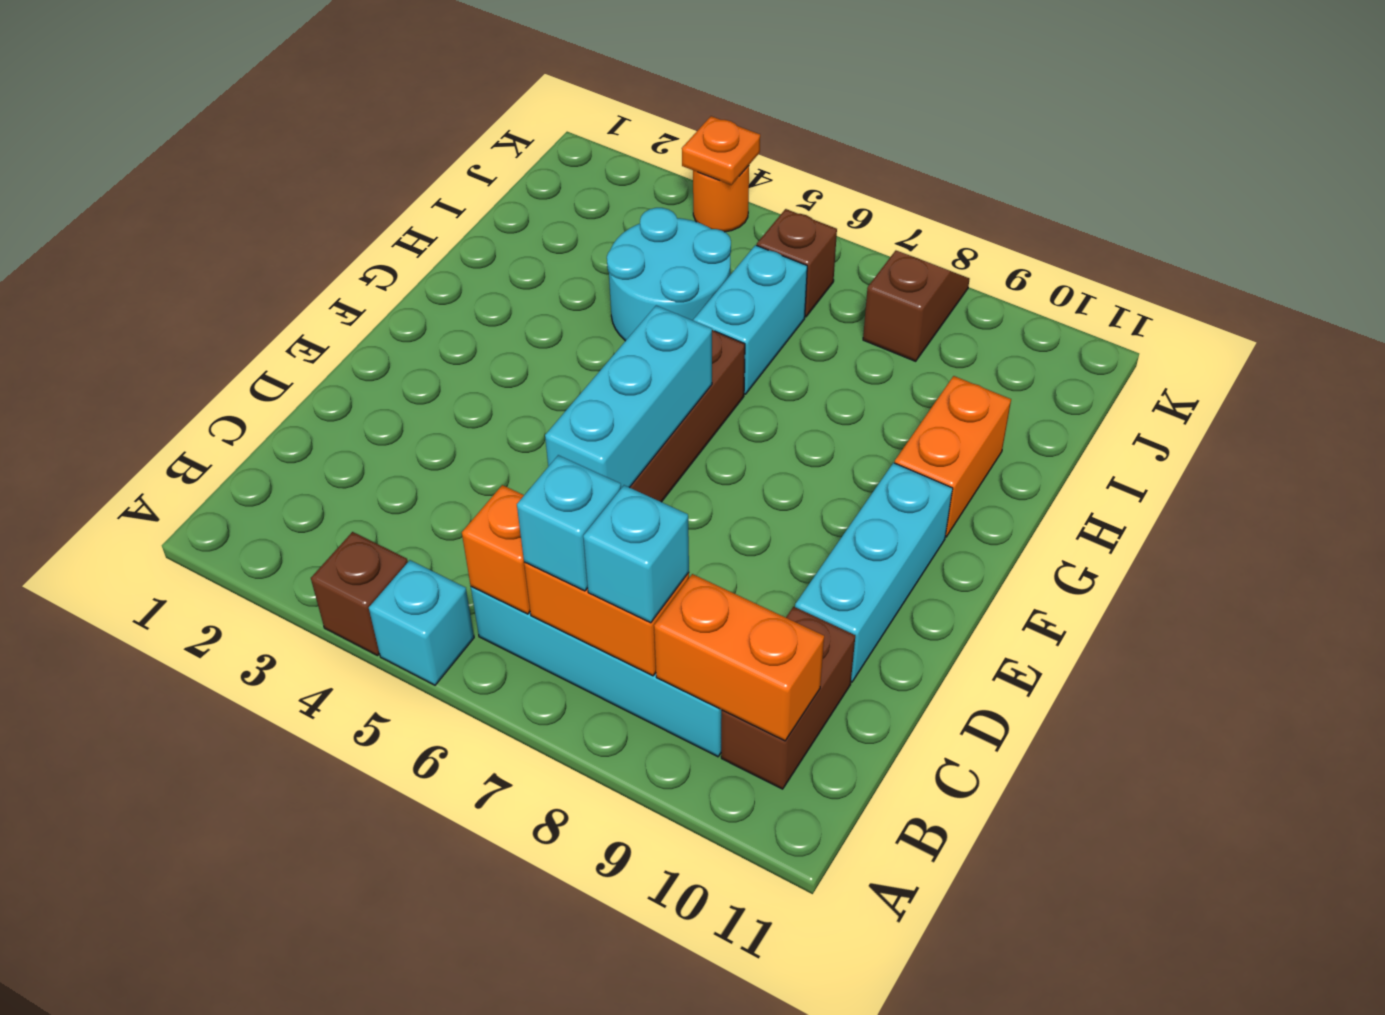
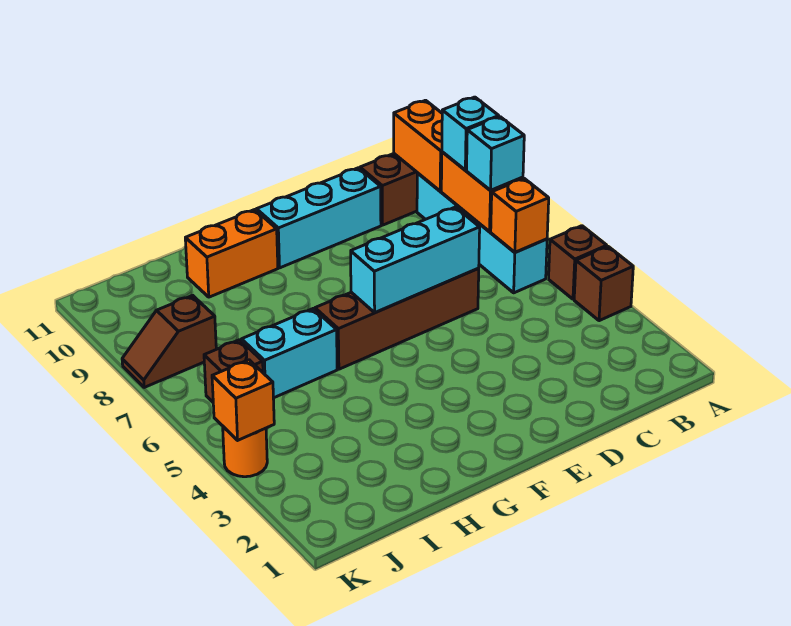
cyan brick A5 level 1 -> brown brick A5 level 1
cyan round brick H4:I5 level 1 -> none
orange plate K4 level 2 -> orange brick K4 level 2

